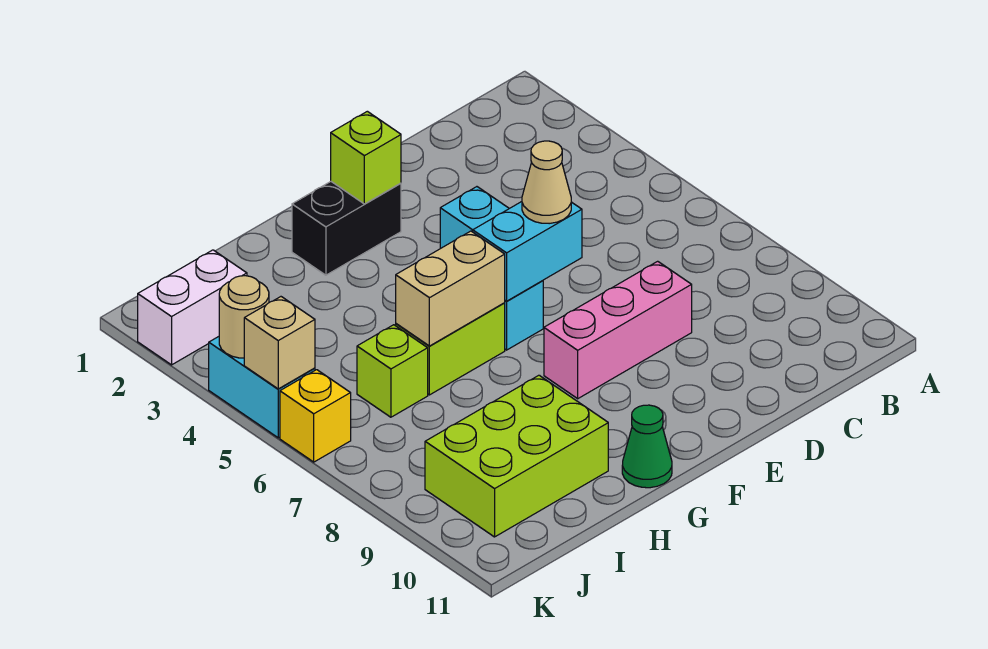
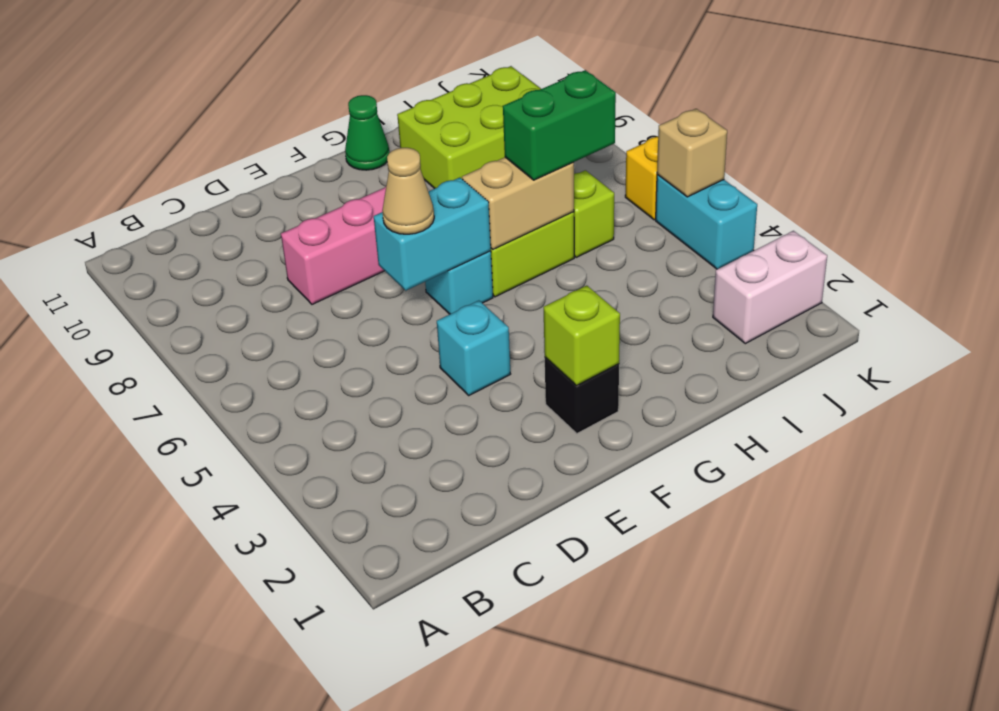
black brick F2:G2 level 1 -> black brick F2 level 1
none -> green brick H6:I6 level 3
tan round brick K4 level 2 -> none

